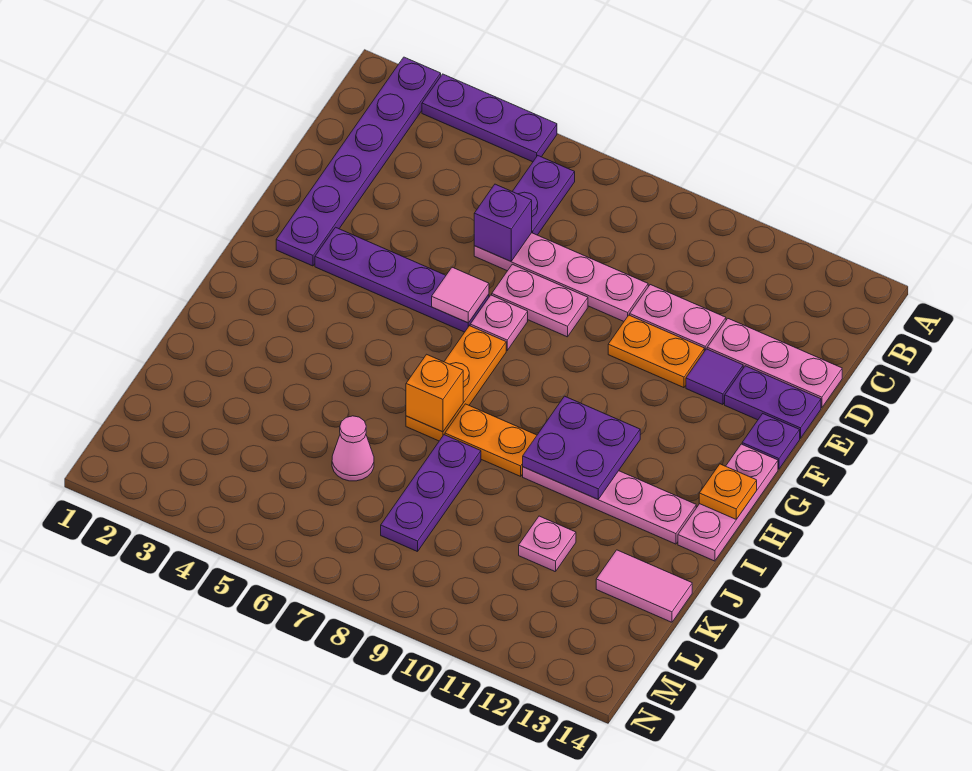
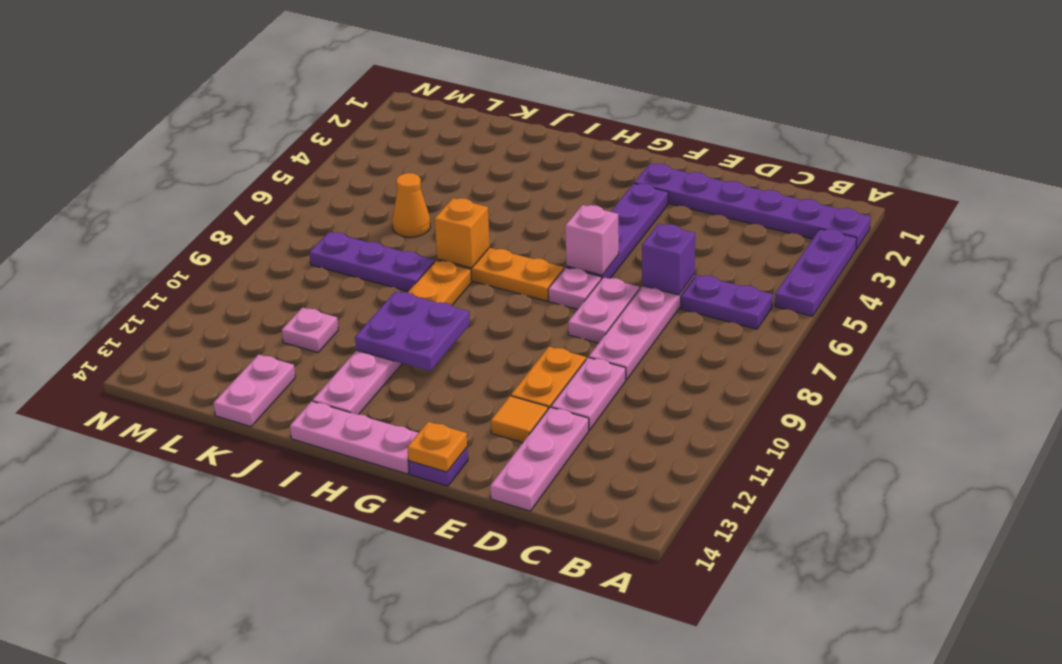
purple tile E12 level 1 -> orange tile E12 level 1
purple plate E13:E14 level 1 -> none
pink tile F6 level 2 -> pink brick F6 level 2
orange plate H14 level 2 -> orange plate F14 level 2
pink cone K6 level 1 -> orange cone K6 level 1
pink tile K13:K14 level 1 -> pink plate K13:K14 level 1

